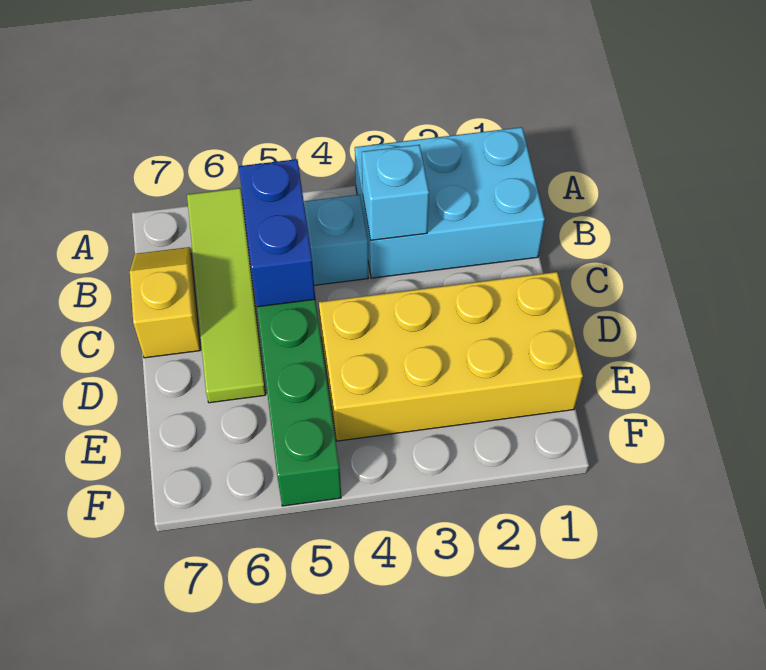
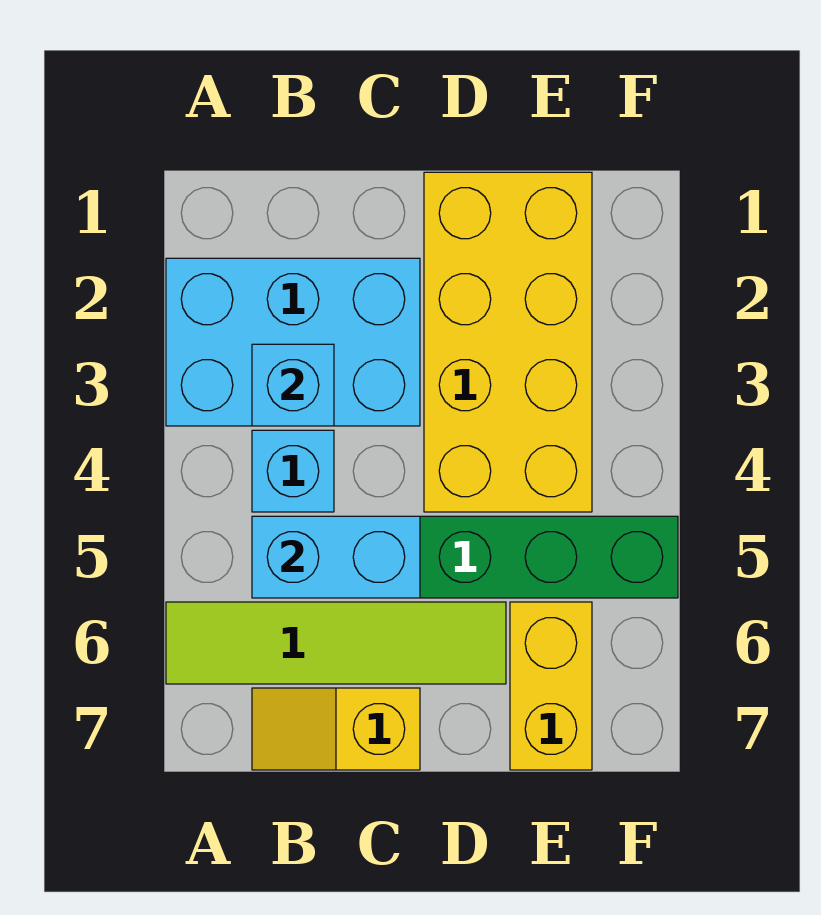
cyan brick A1:B3 level 1 -> cyan brick A2:C3 level 1
blue brick B5:C5 level 2 -> cyan brick B5:C5 level 2
none -> yellow brick E6:E7 level 1

